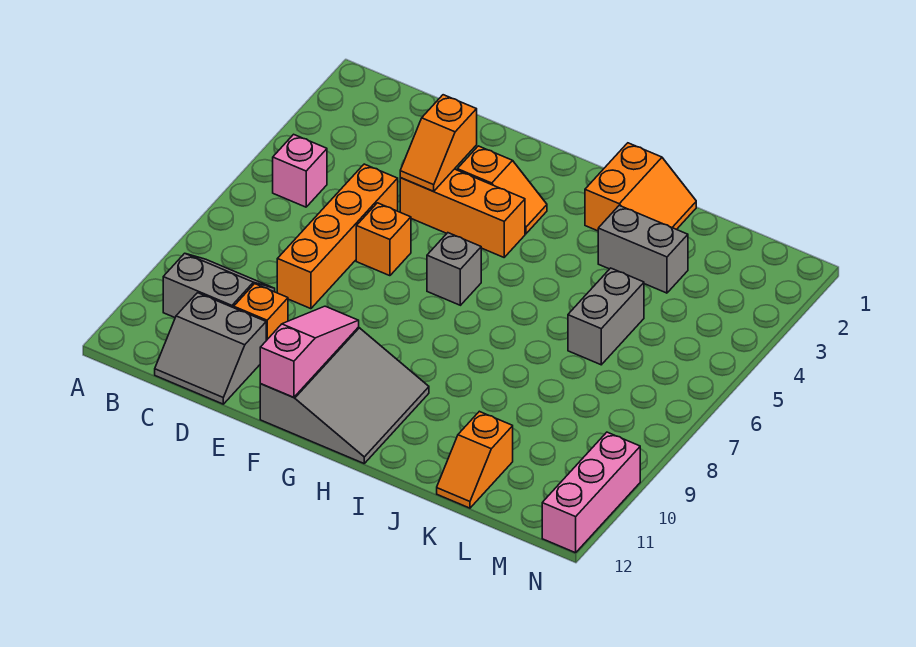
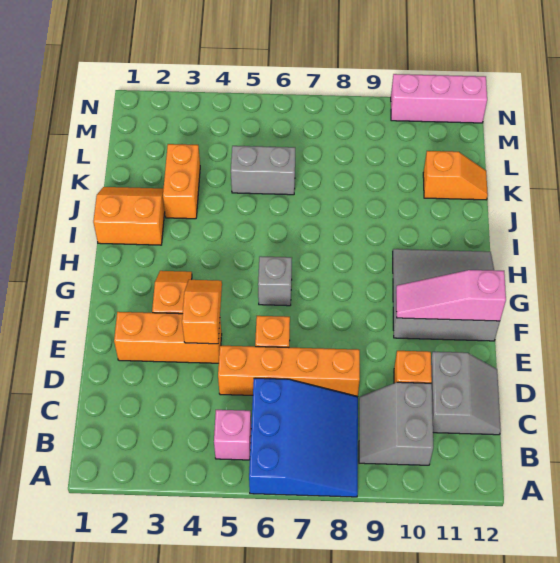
none -> blue slope A6:C8 level 1 top 6
orange slope E3:E4 level 2 top 3 -> orange slope E4:F4 level 2 top E
orange brick E4:G4 level 1 -> orange brick E2:E4 level 1
grey brick J3:K3 level 1 -> orange brick J3:K3 level 1

